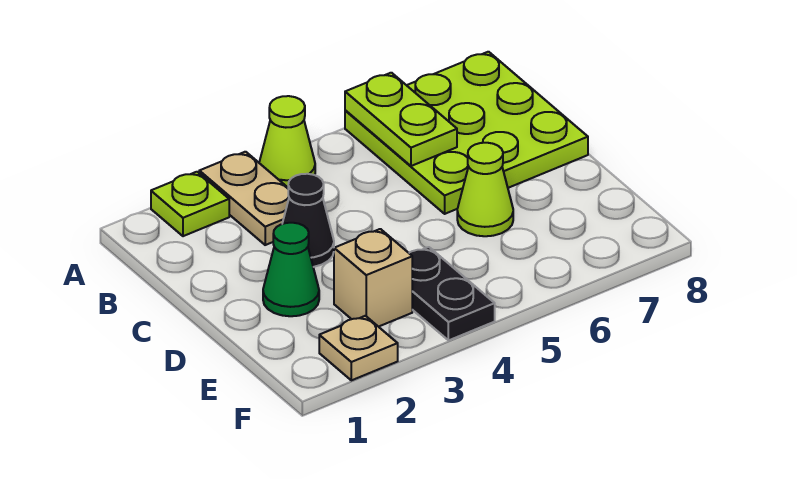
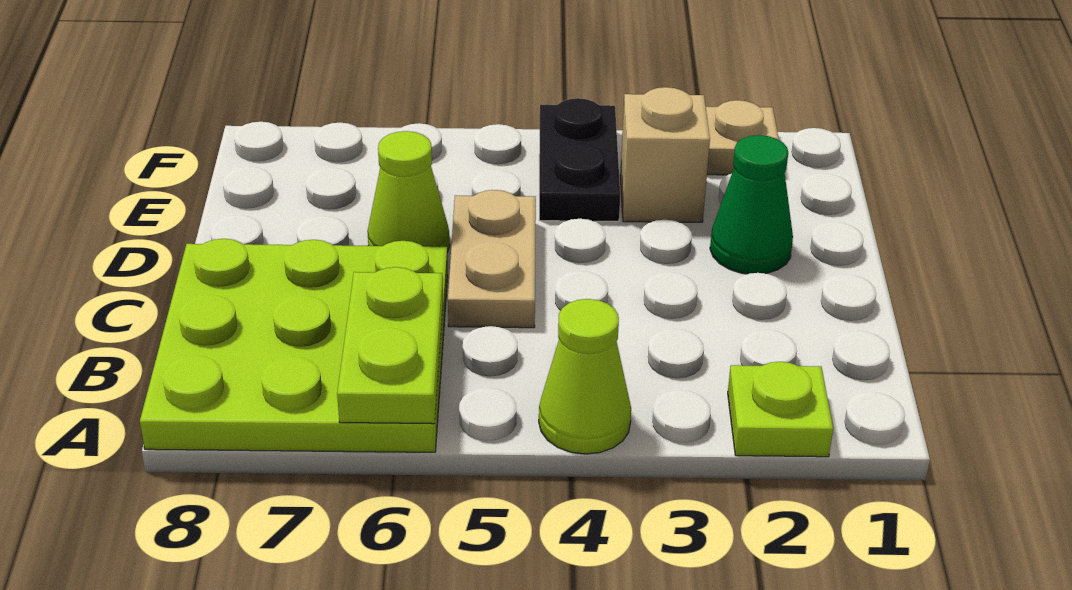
tan plate A3:B3 level 1 -> tan plate C5:D5 level 1
black cone C3 level 1 -> none

